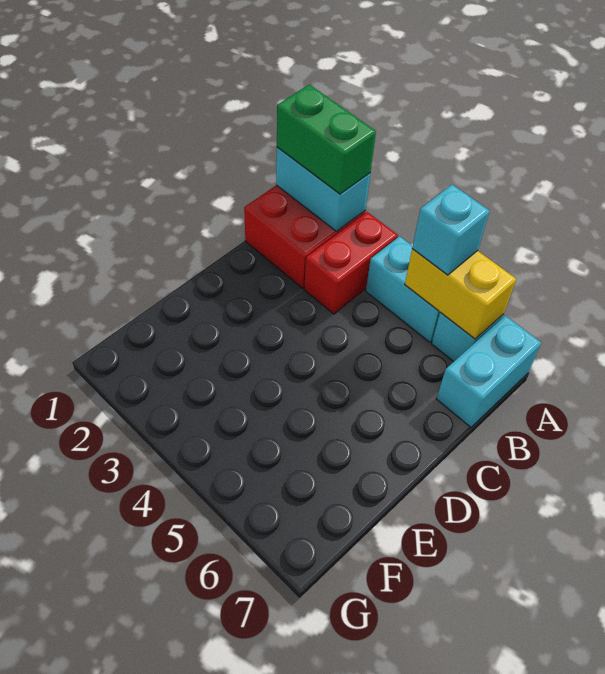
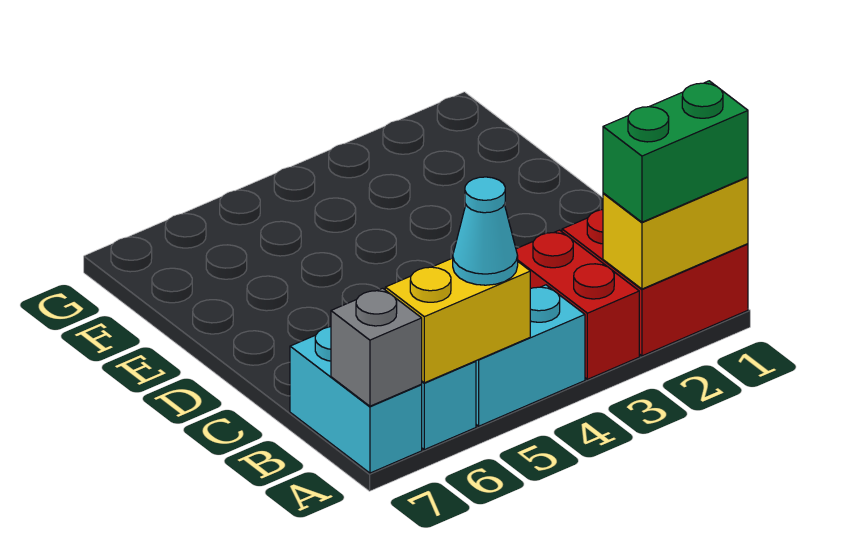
cyan brick A1:A2 level 2 -> yellow brick A1:A2 level 2
cyan brick A5 level 3 -> cyan cone A5 level 3
none -> grey brick A7 level 2

